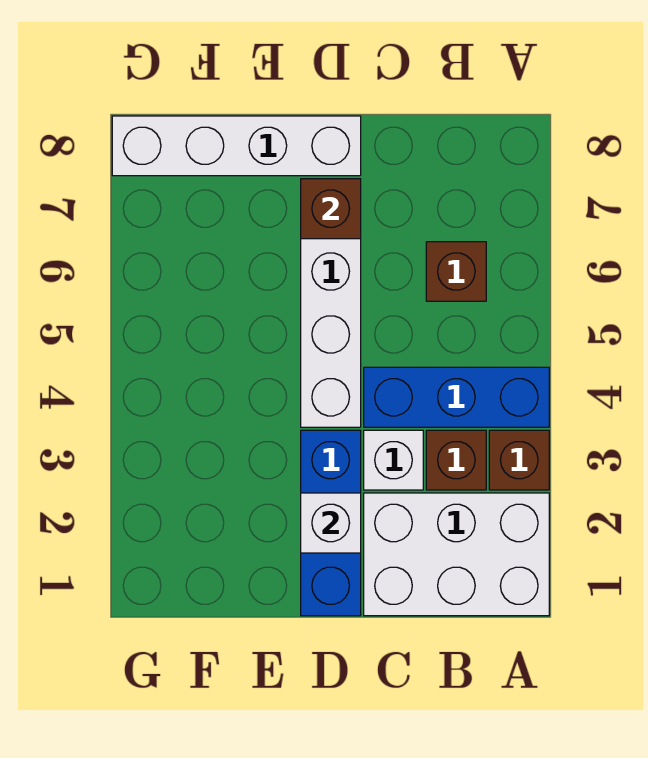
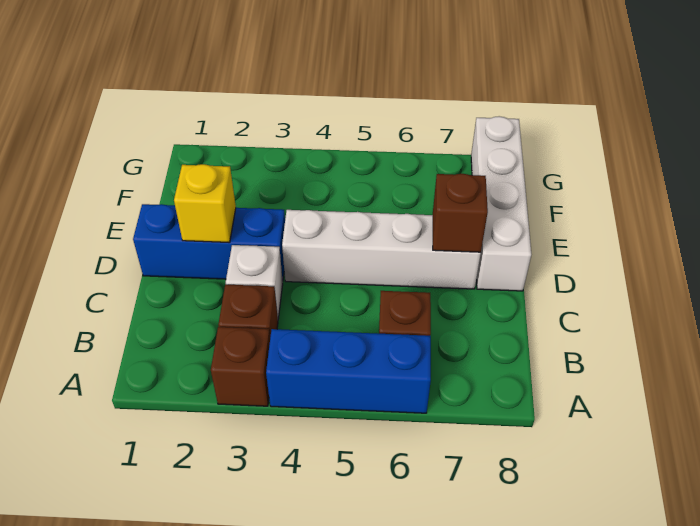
white brick A1:C2 level 1 -> none
blue brick A4:C4 level 1 -> blue brick A4:A6 level 1
white brick D2 level 2 -> yellow brick D2 level 2

